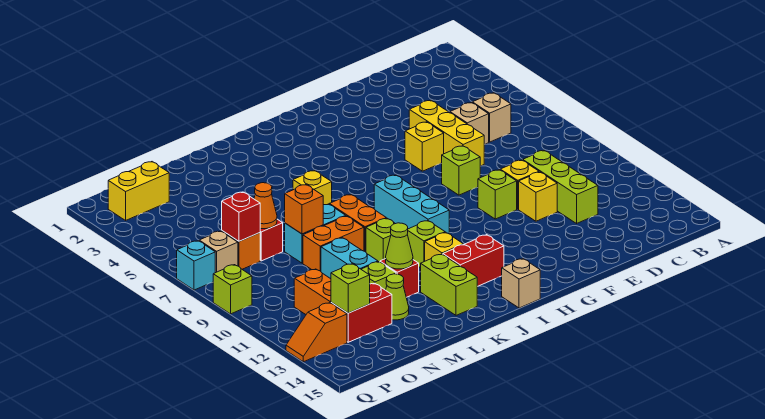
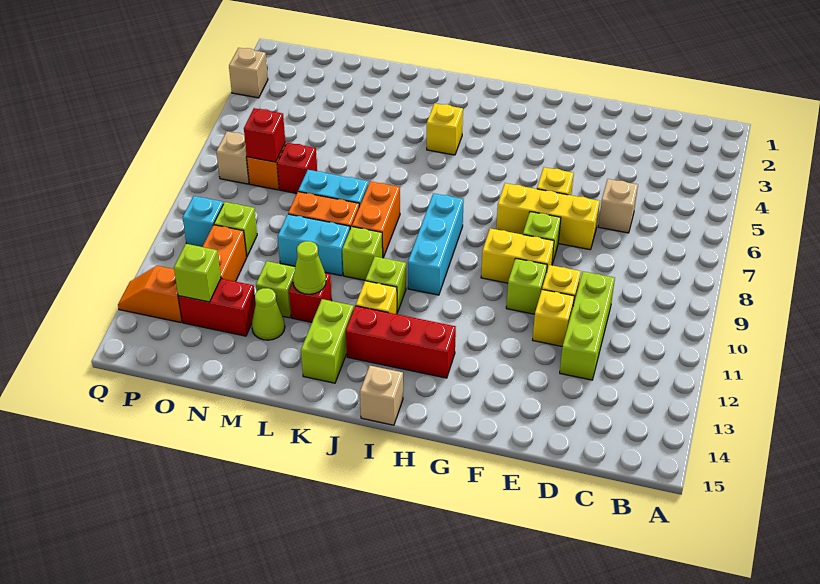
tan brick C6 level 1 -> tan brick Q3 level 1
yellow brick E5:E7 level 1 -> yellow brick E7:G7 level 1
red brick I13:J13 level 1 -> red brick H13:J13 level 1
yellow brick K6 level 1 -> yellow brick J4 level 1
orange brick M8 level 2 -> none
cyan brick M10:M11 level 1 -> cyan brick L10:M10 level 1
orange cone N7 level 2 -> none
yellow brick O2:P2 level 1 -> yellow brick F9:G9 level 1
cyan brick Q7 level 1 -> cyan brick P10 level 1
lime brick Q9 level 1 -> lime brick O10 level 1

